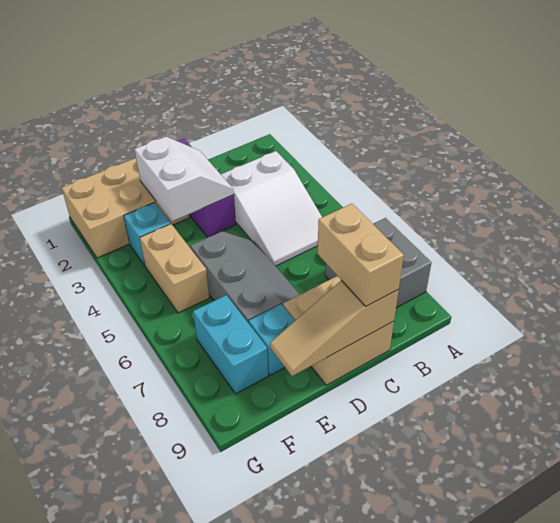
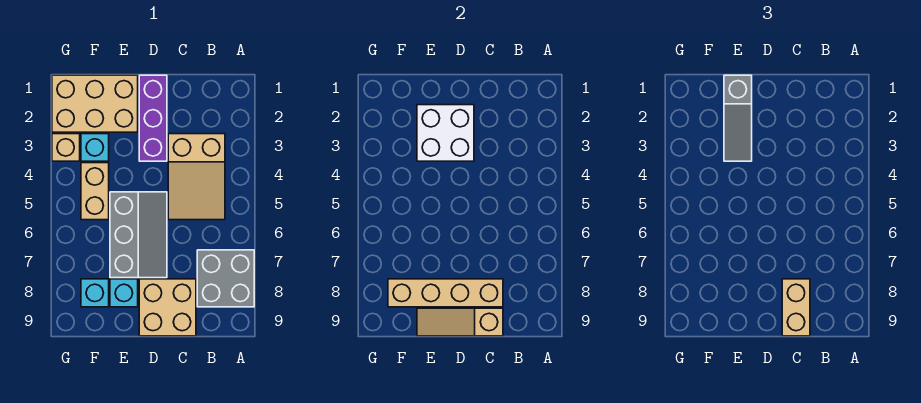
white slope B3:C5 level 1 top 3 -> tan slope B3:C5 level 1 top 3
none -> tan brick C8:F8 level 2
white slope D2:E3 level 2 top E -> white brick D2:E3 level 2
none -> grey slope E1:E3 level 3 top 1
cyan brick F7:F8 level 1 -> cyan brick F8 level 1
none -> tan brick G3 level 1

